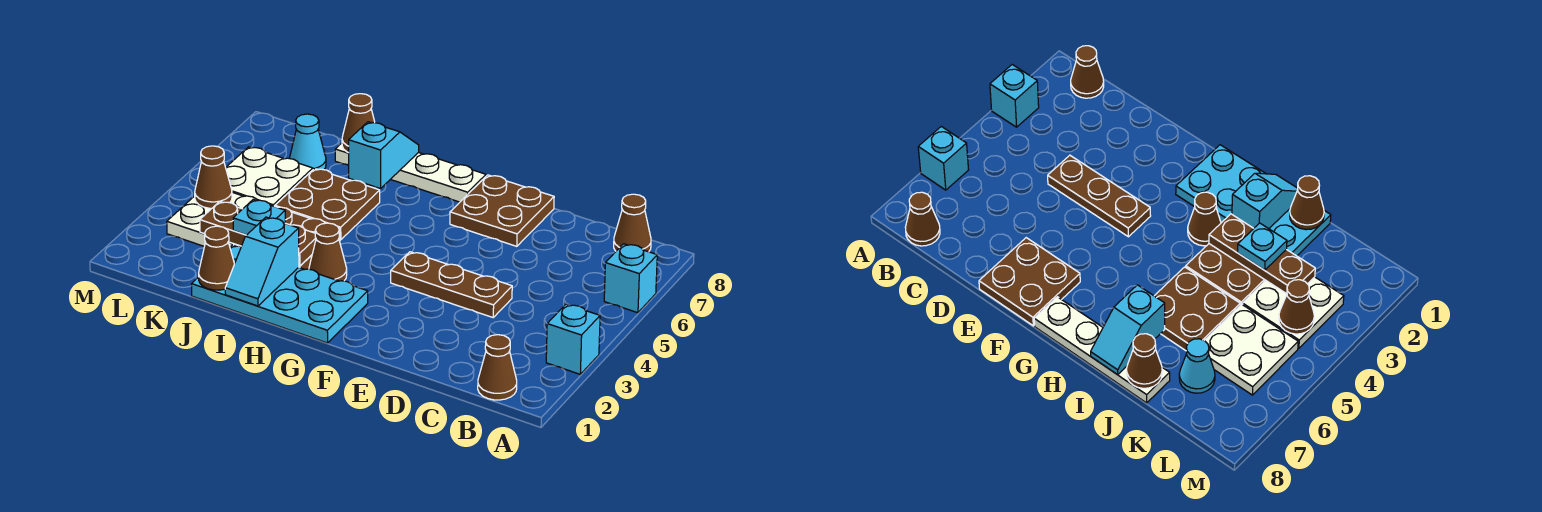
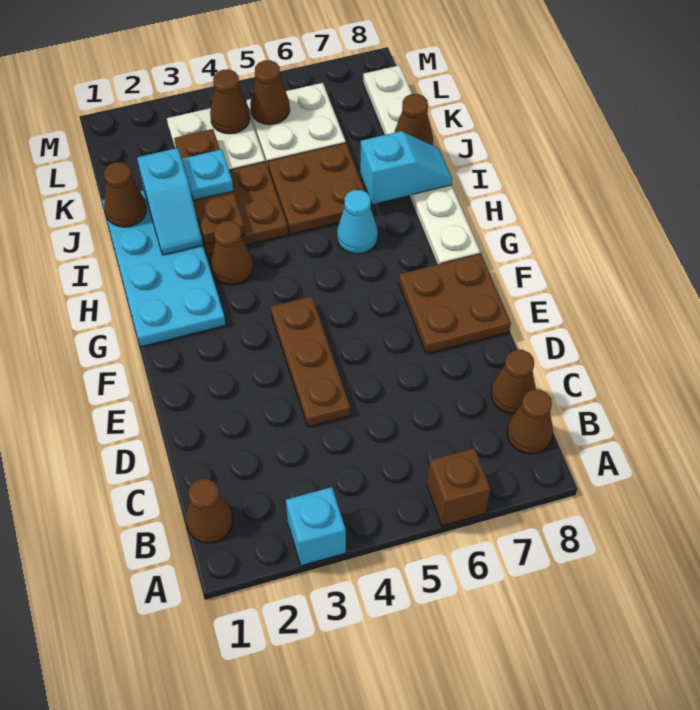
cyan brick A6 level 1 -> brown brick A6 level 1
none -> brown cone C8 level 1
white plate G8:J8 level 1 -> white plate G8:L8 level 1
cyan slope I1:I2 level 2 top 2 -> cyan slope I2:J2 level 2 top J
cyan cone K7 level 1 -> cyan cone H6 level 1
none -> brown cone L5 level 2

